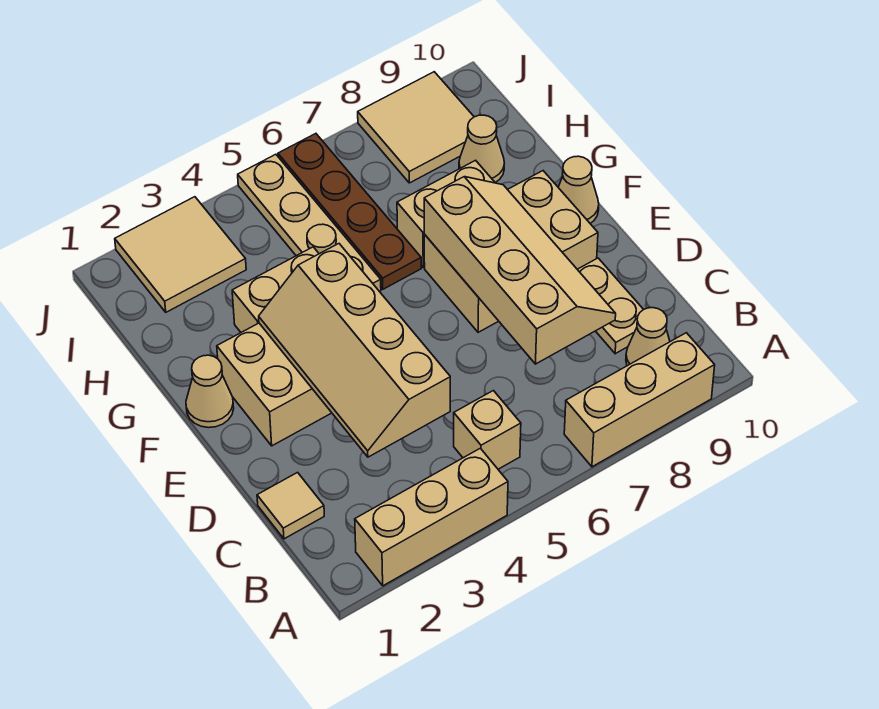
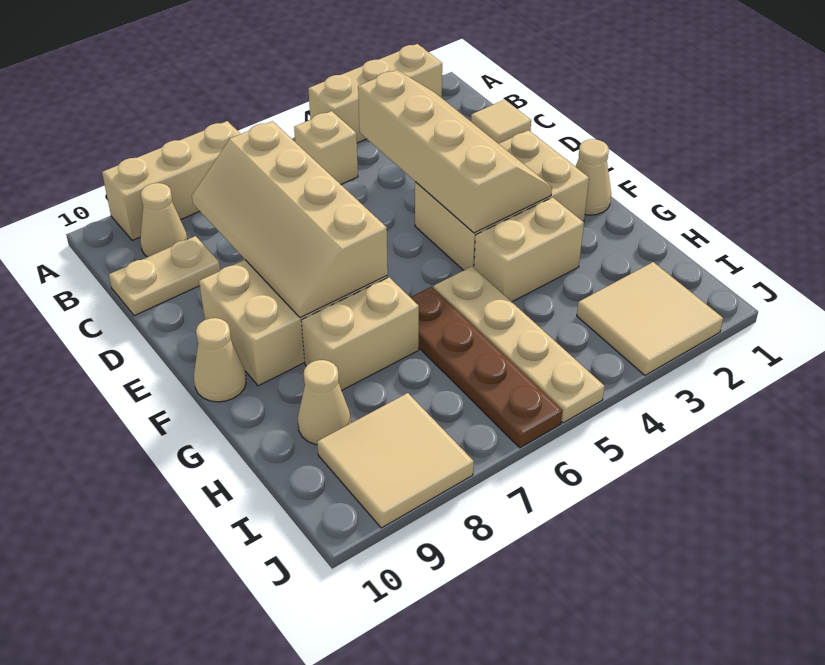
tan plate C9:D9 level 1 -> tan plate C9:C10 level 1

